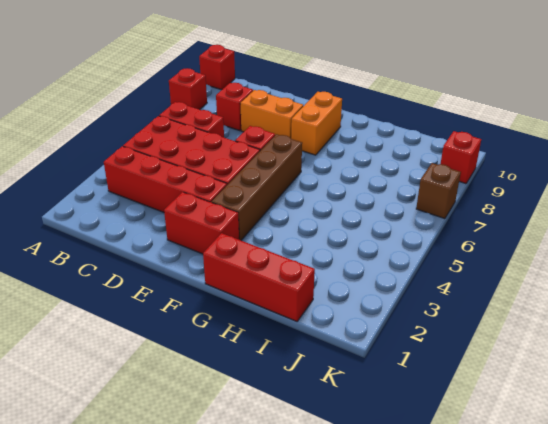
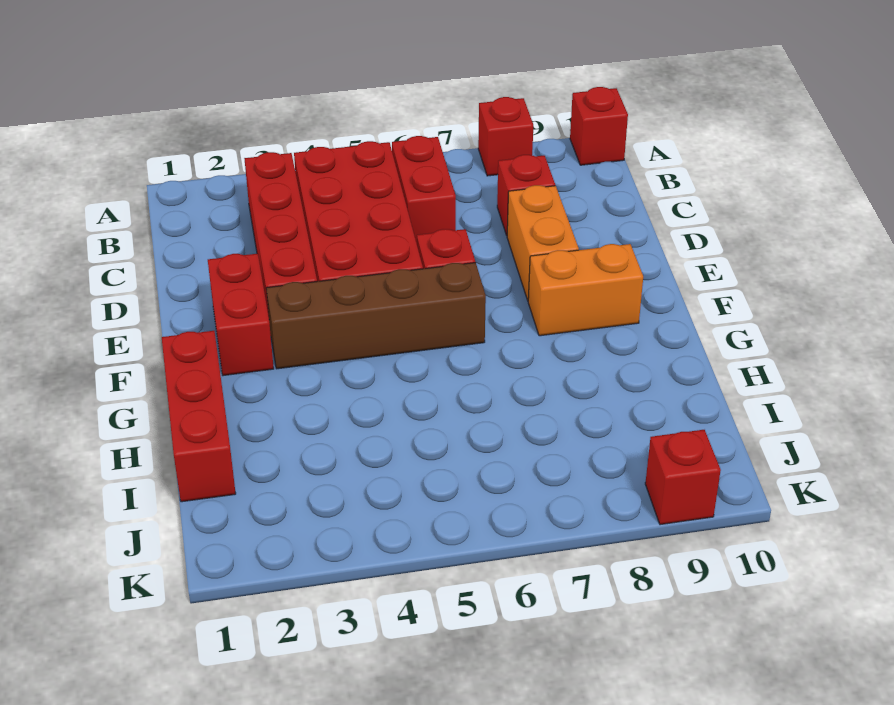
brown brick K7 level 1 -> none

